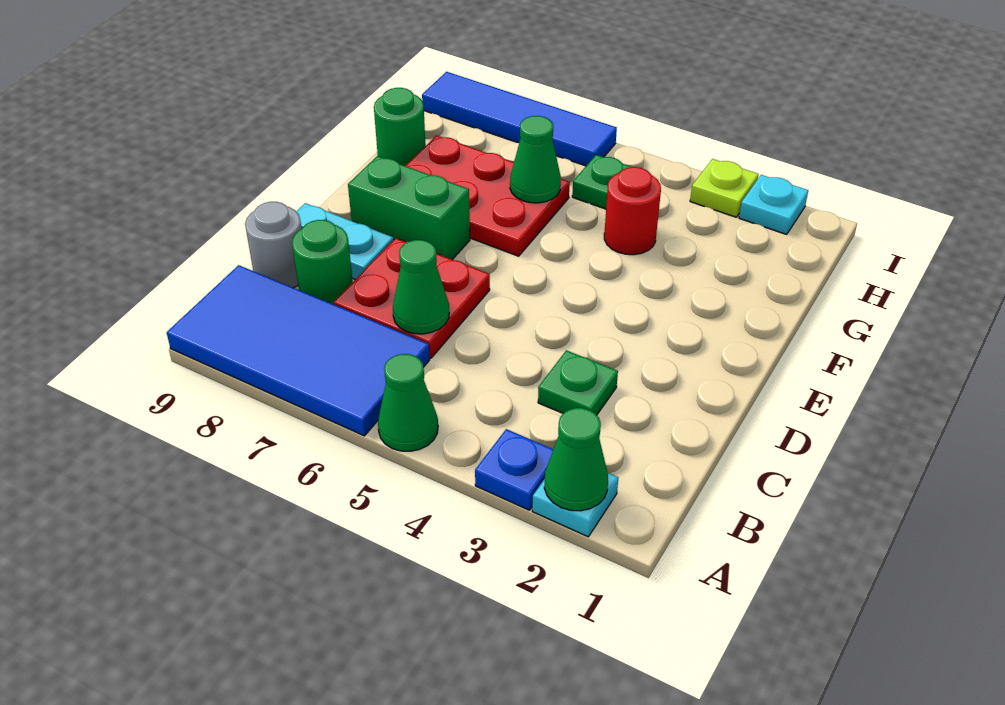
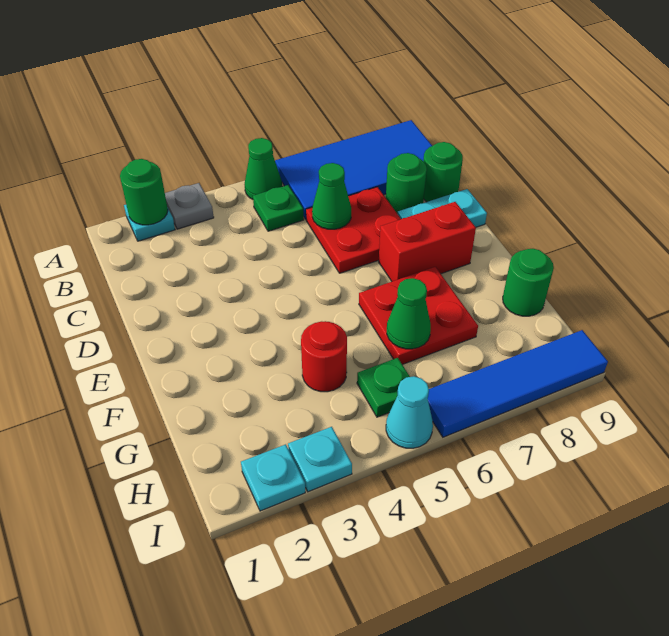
green cone A2 level 2 -> green round brick A2 level 2
blue plate A3 level 1 -> grey plate A3 level 1
green plate C3 level 1 -> green plate B5 level 1
grey round brick C9 level 1 -> green round brick C9 level 1
green brick E7:E8 level 1 -> red brick E7:E8 level 1
red plate F6:G8 level 1 -> red plate F6:G7 level 1
lime plate I3 level 1 -> cyan plate I3 level 1
none -> cyan cone I5 level 1

